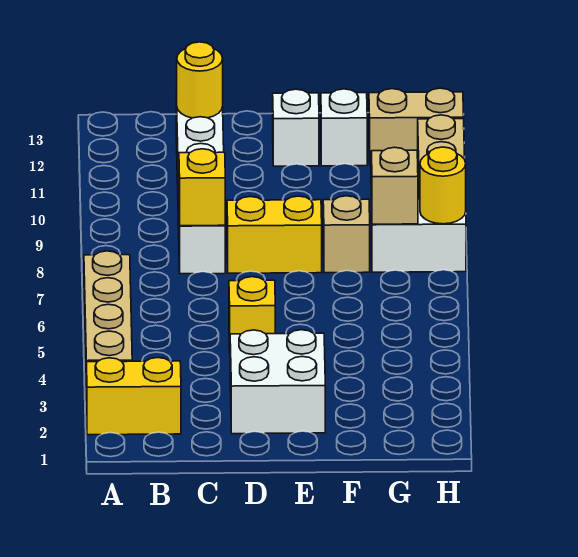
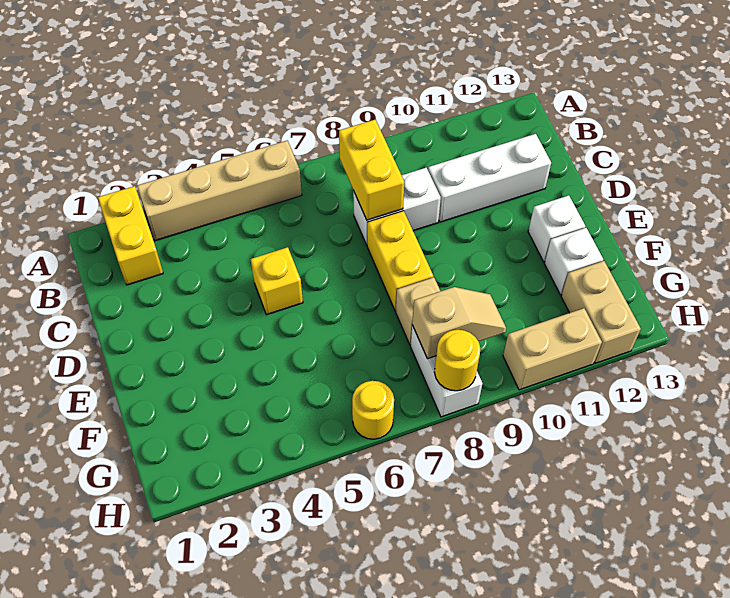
yellow brick C8 level 2 -> yellow brick B8:C8 level 2
yellow round brick C12 level 2 -> yellow round brick H6 level 1
white brick D2:E3 level 1 -> none

